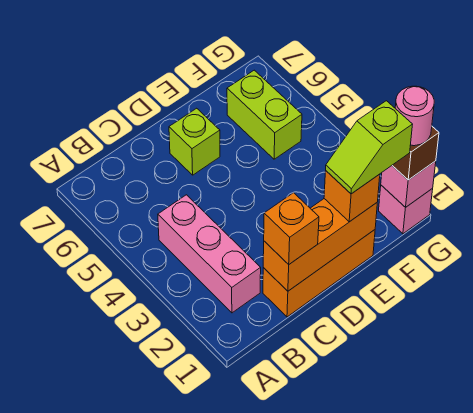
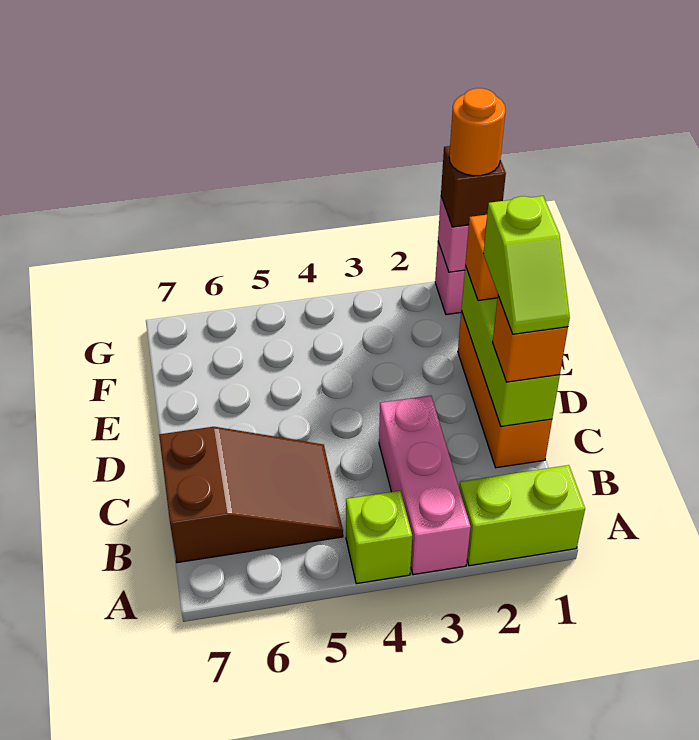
pink brick B2:B4 level 1 -> pink brick A3:C3 level 1
none -> brown slope B5:C7 level 1 top 7
orange brick C1:E1 level 2 -> lime brick C1:E1 level 2
lime brick D6 level 1 -> lime brick A4 level 1
lime slope E1:F1 level 4 top F -> lime slope C1:D1 level 4 top D
lime brick F5:F6 level 1 -> lime brick A1:A2 level 1
pink round brick G1 level 4 -> orange round brick G1 level 4

